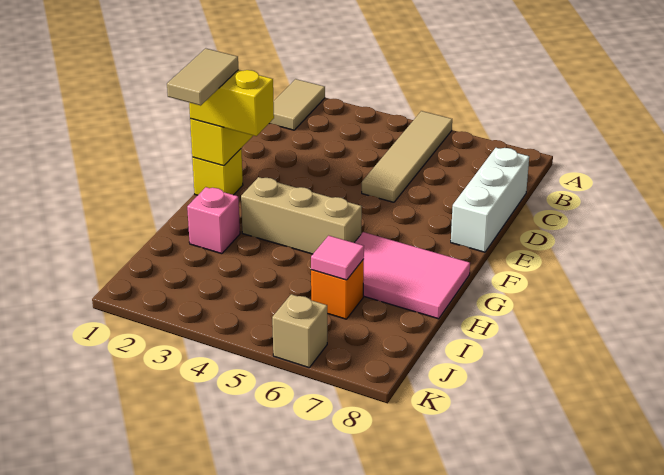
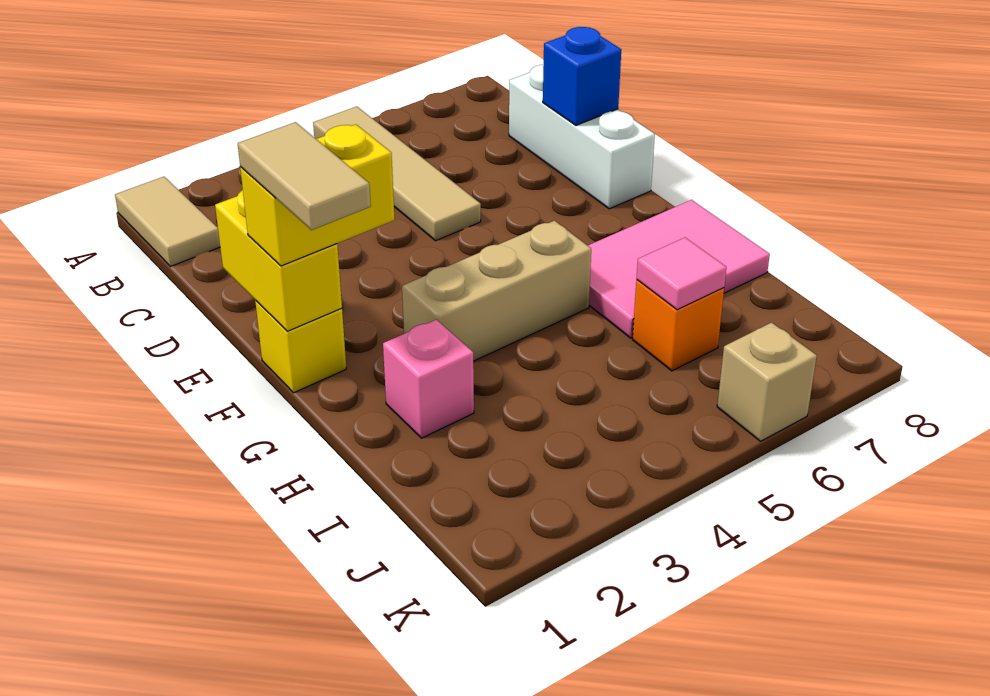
none -> blue brick D8 level 2

